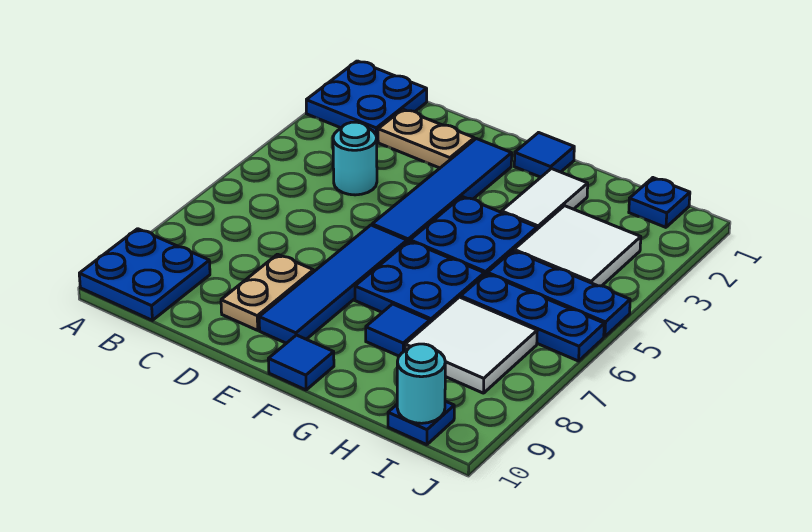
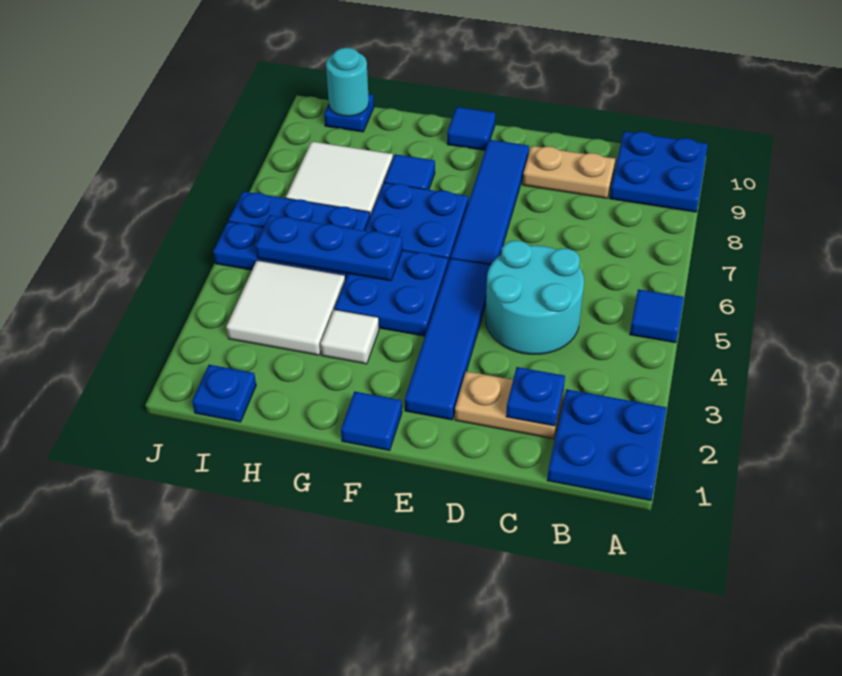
none -> blue tile A5 level 1
none -> blue plate C2 level 2
cyan round brick C4 level 1 -> cyan round brick C4:D5 level 1
tan plate D8:D9 level 1 -> tan plate C9:D9 level 1
white tile G2:G3 level 1 -> white tile G3 level 1
none -> blue plate G5:I5 level 2

